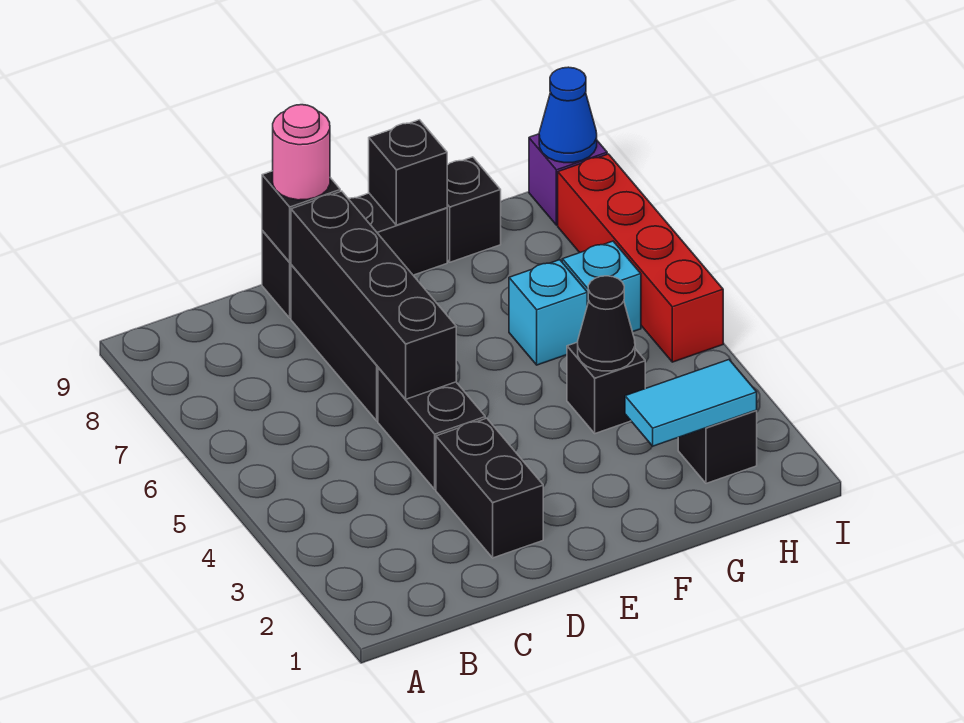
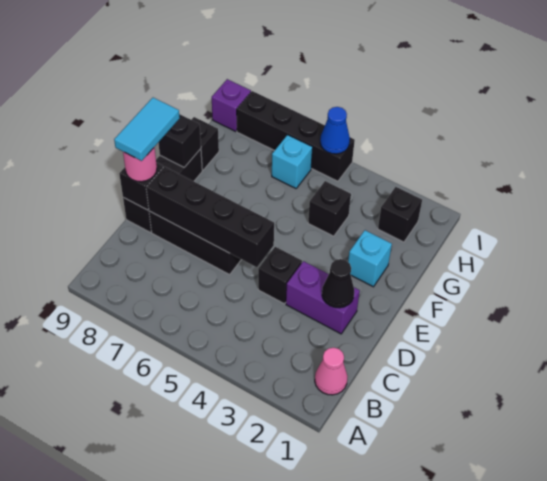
none -> pink cone B1 level 1
black brick D2:D3 level 1 -> purple brick D2:D3 level 1
black brick D4:D5 level 1 -> black brick D4 level 1
cyan tile G2:H2 level 2 -> cyan tile D9:E9 level 4
black cone G4 level 2 -> black cone D2 level 2
cyan brick G6 level 1 -> cyan brick F2 level 1
red brick I5:I8 level 1 -> black brick I5:I8 level 1
blue cone I9 level 2 -> blue cone I5 level 2

